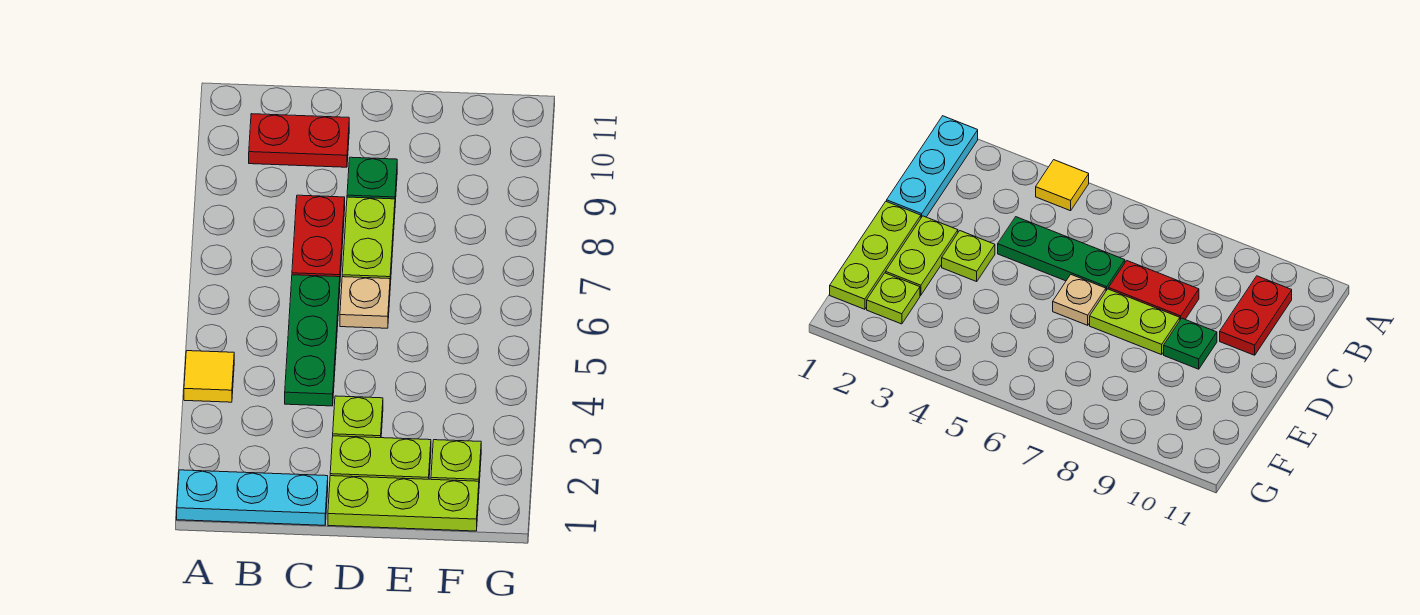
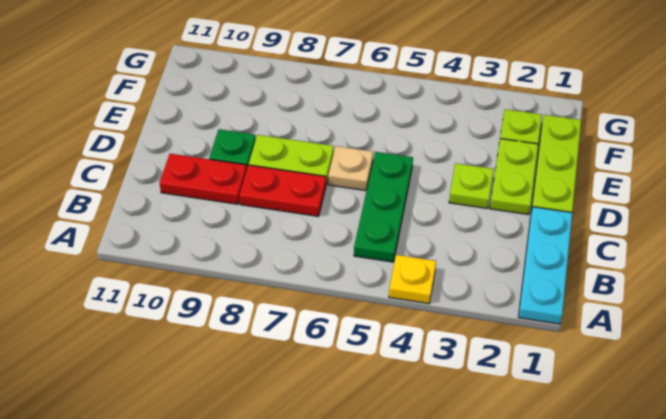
yellow tile A4 level 1 -> yellow plate A4 level 1
red plate B10:C10 level 1 -> red plate C9:C10 level 1
green plate C4:C6 level 1 -> green plate B5:D5 level 1

